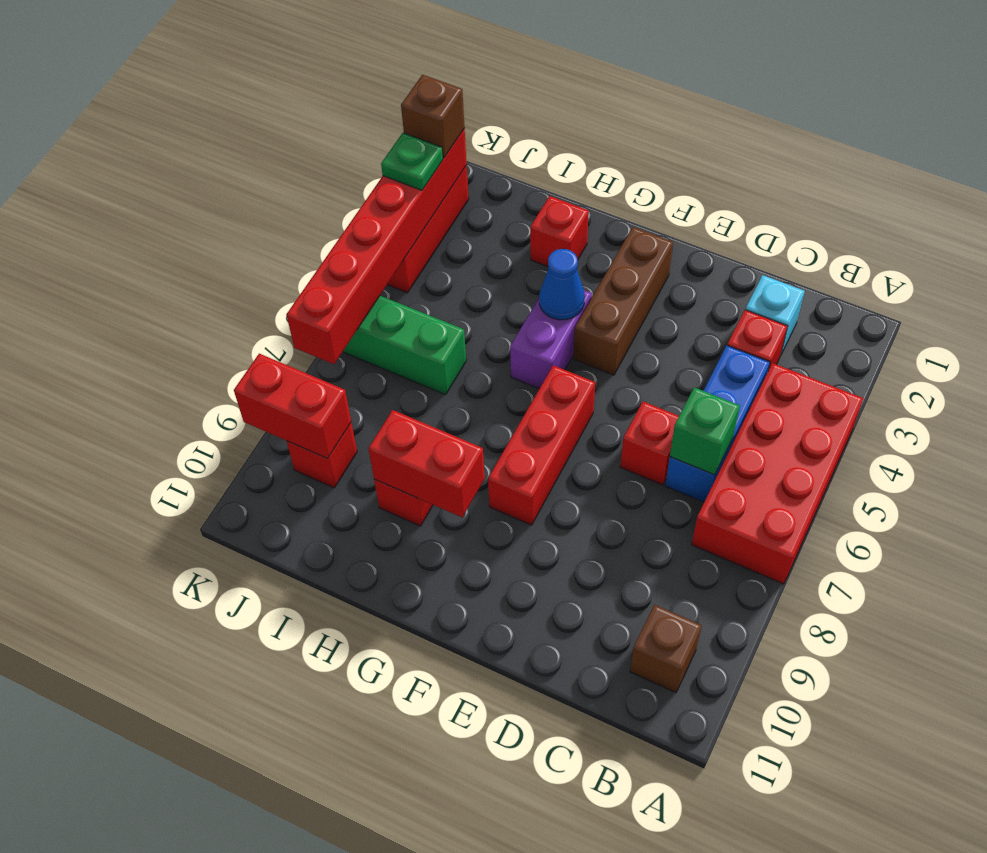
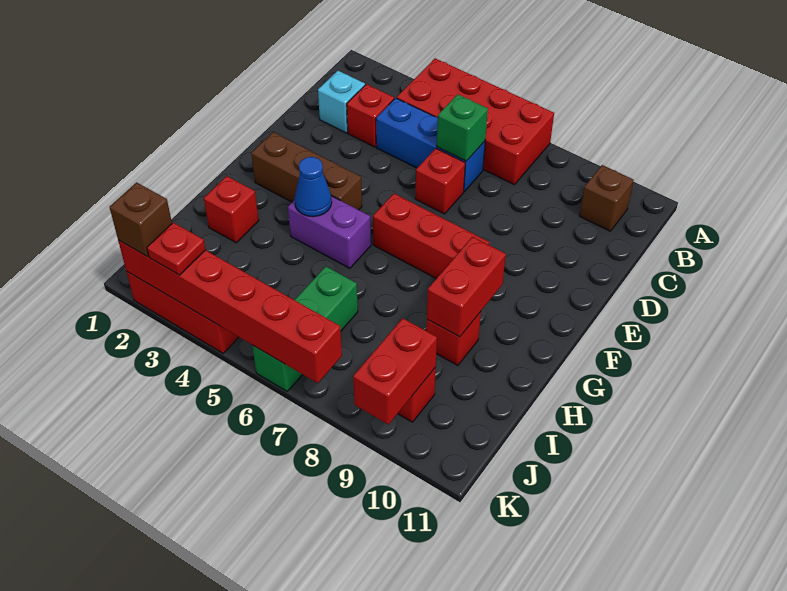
green plate K3 level 3 -> red plate K3 level 3

